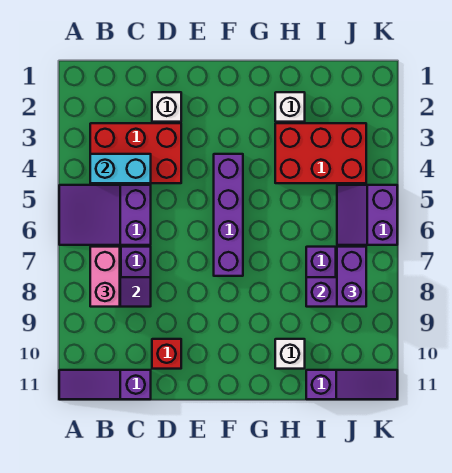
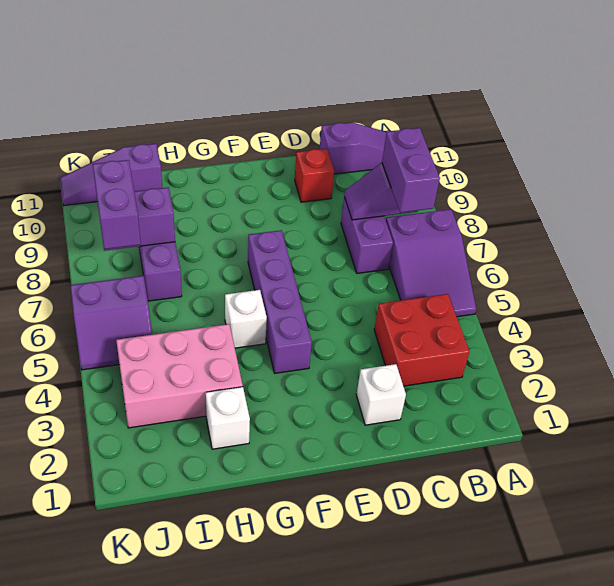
purple slope A5:C6 level 1 top C -> purple slope A5:B7 level 1 top 7
red brick B3:D4 level 1 -> red brick B3:C4 level 1
cyan brick B4:C4 level 2 -> none
pink brick B7:B8 level 3 -> purple brick B7:B8 level 3
red brick H3:J4 level 1 -> pink brick H3:J4 level 1
white brick H10 level 1 -> white brick G5 level 1
purple slope J5:K6 level 1 top K -> purple slope J5:K6 level 1 top 6

